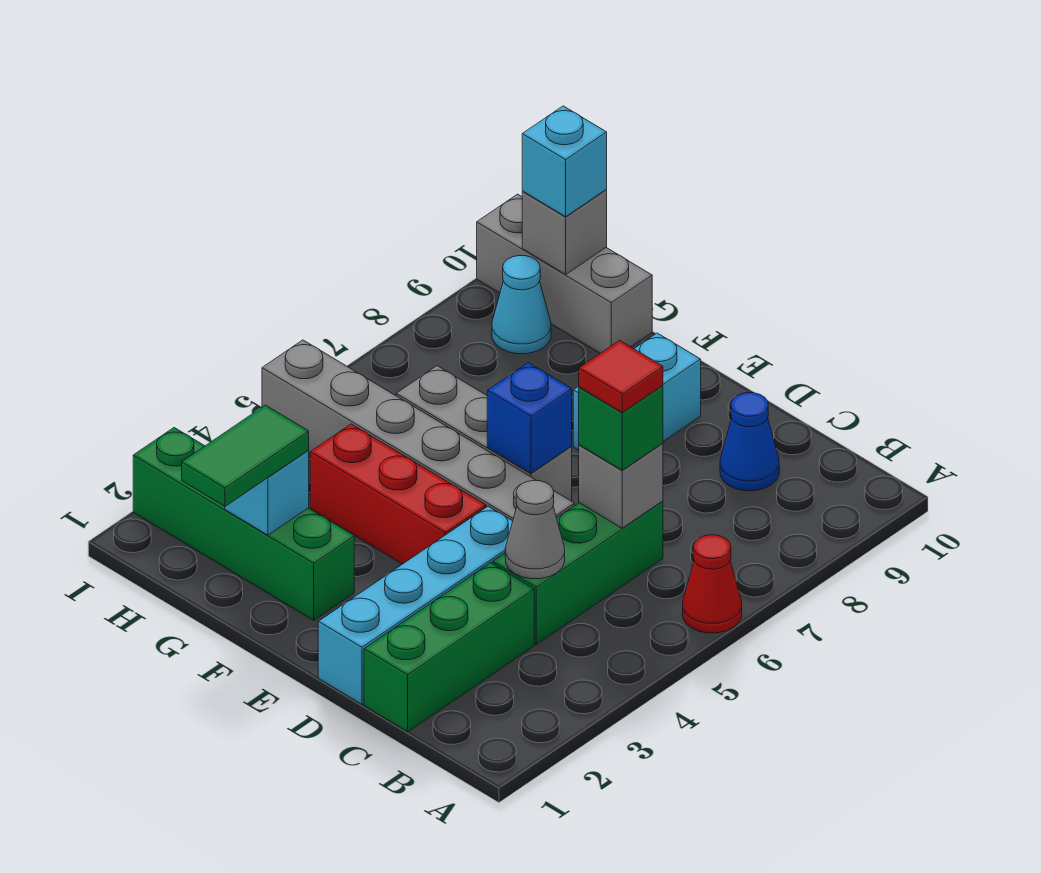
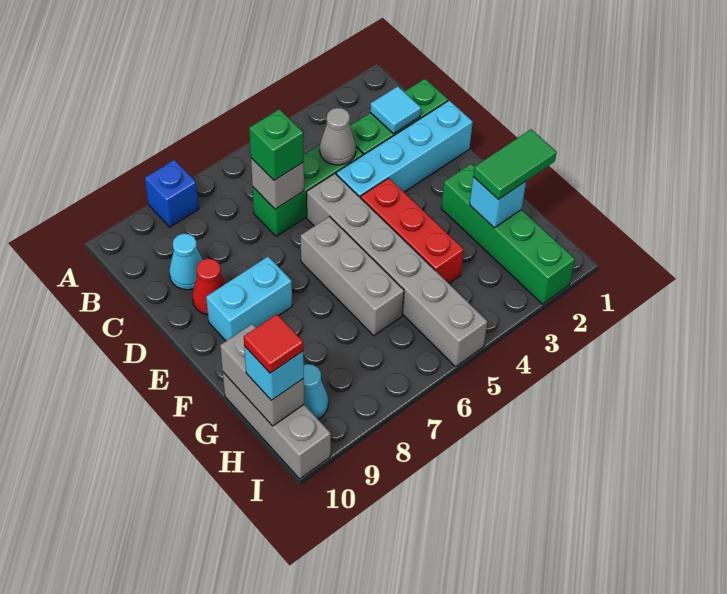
red cone A6 level 1 -> red cone D9 level 1
none -> cyan tile C2 level 2
red tile C6 level 4 -> red tile H10 level 4
blue cone C9 level 1 -> cyan cone C9 level 1
blue brick E6 level 2 -> blue brick A8 level 1
grey brick H10 level 2 -> grey brick G10:H10 level 2

